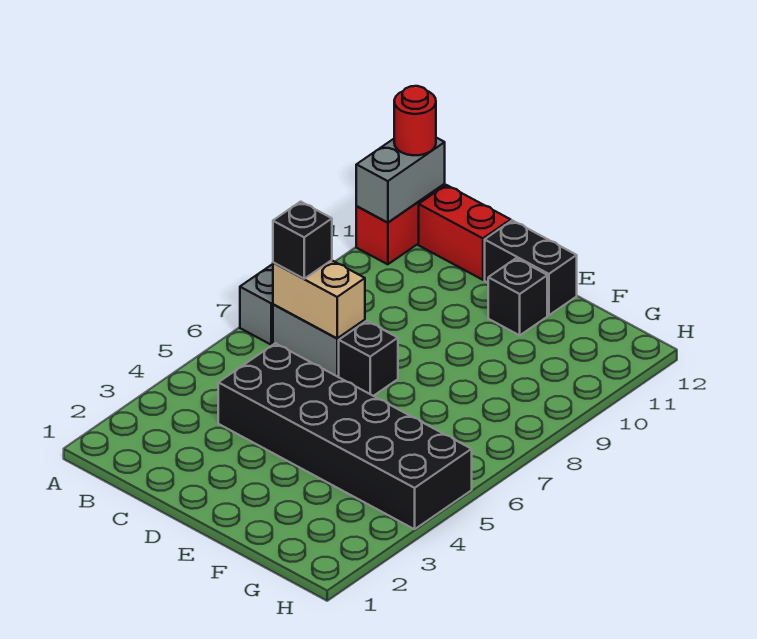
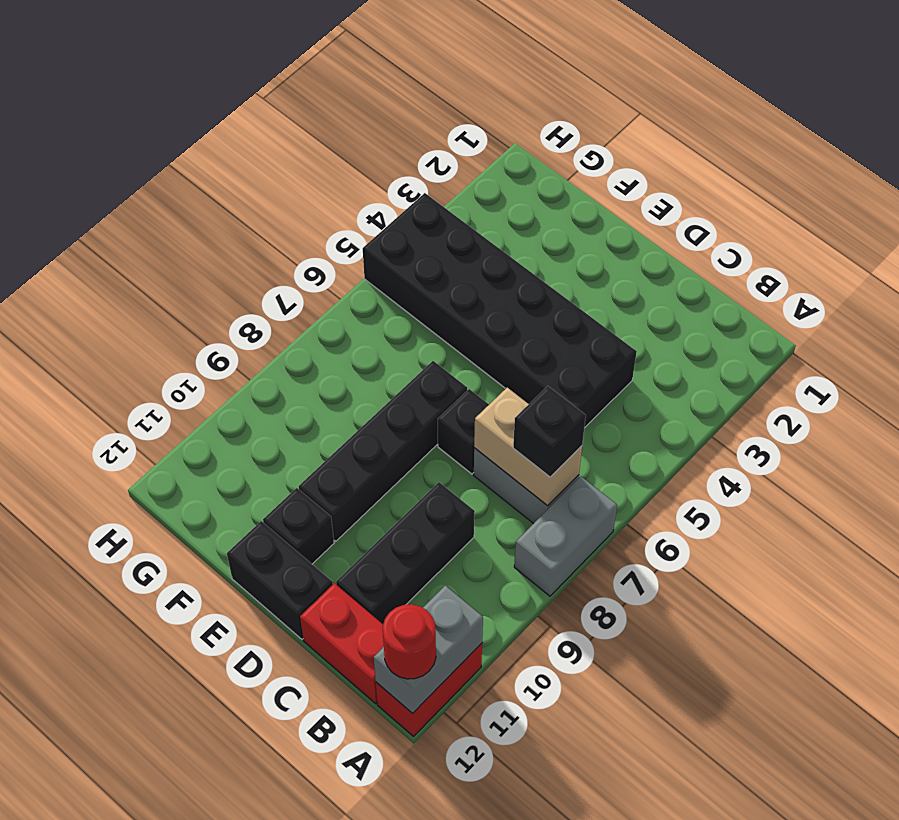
none -> black brick C9:C11 level 1
none -> black brick E7:E10 level 1

